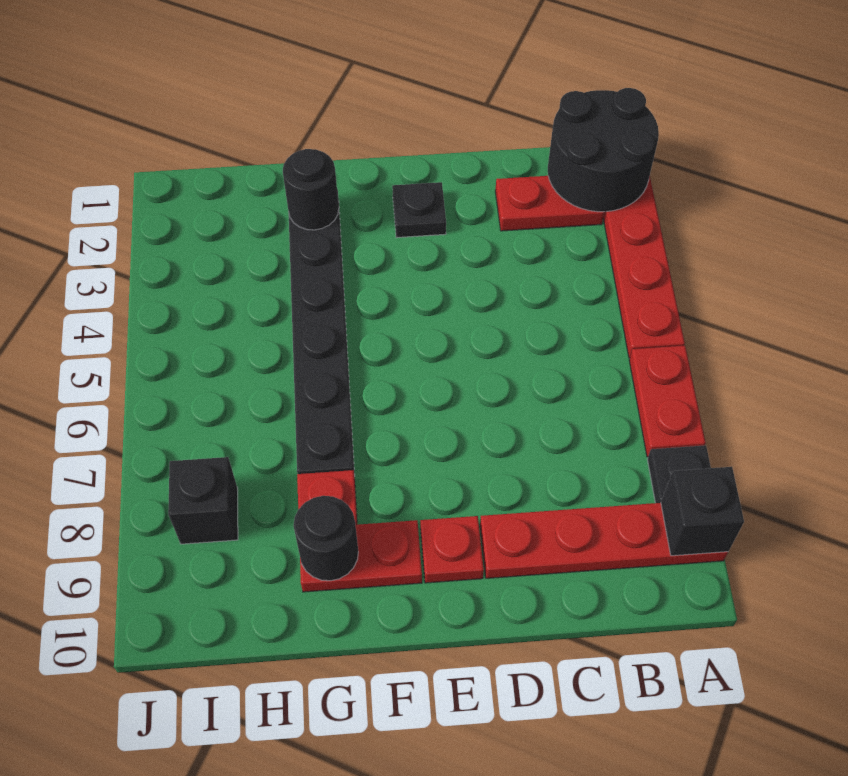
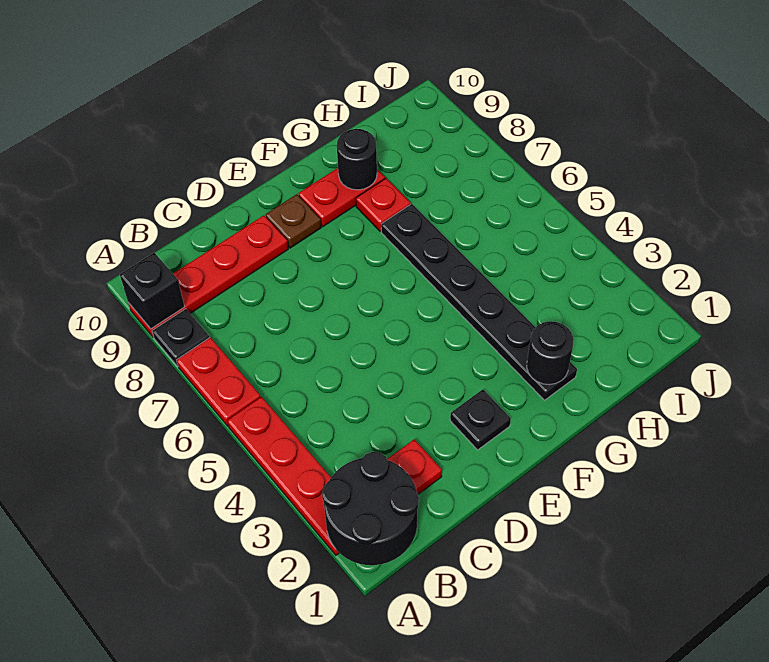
red plate E9 level 1 -> brown plate E9 level 1
black brick I8 level 1 -> none

